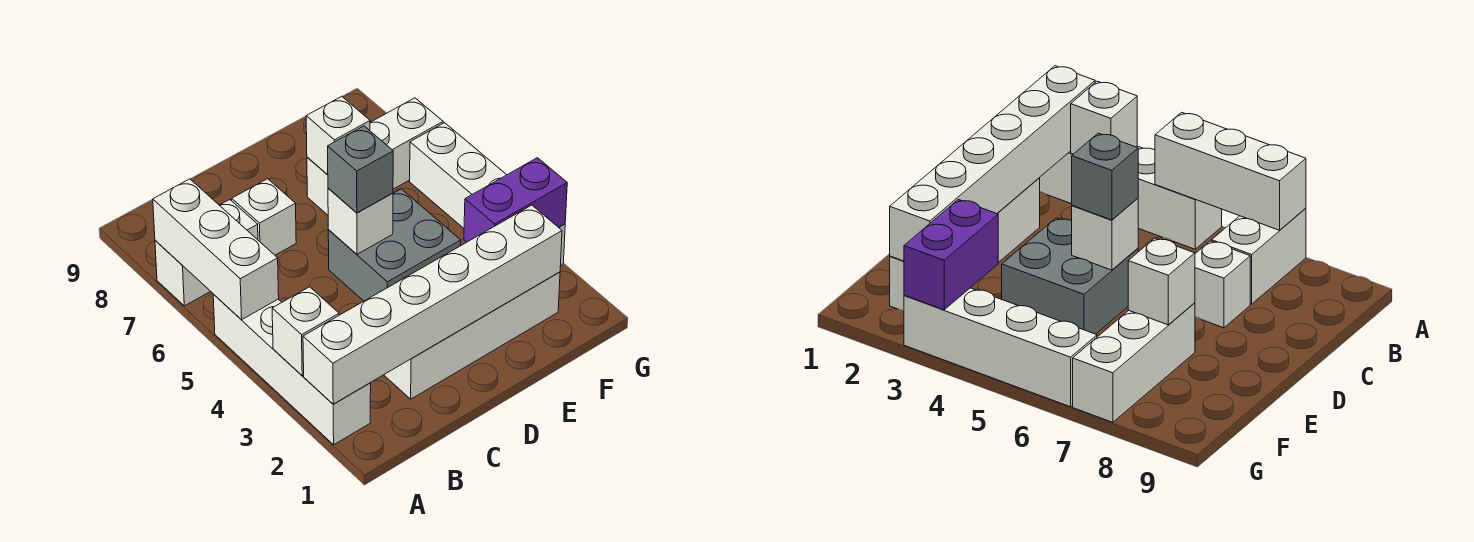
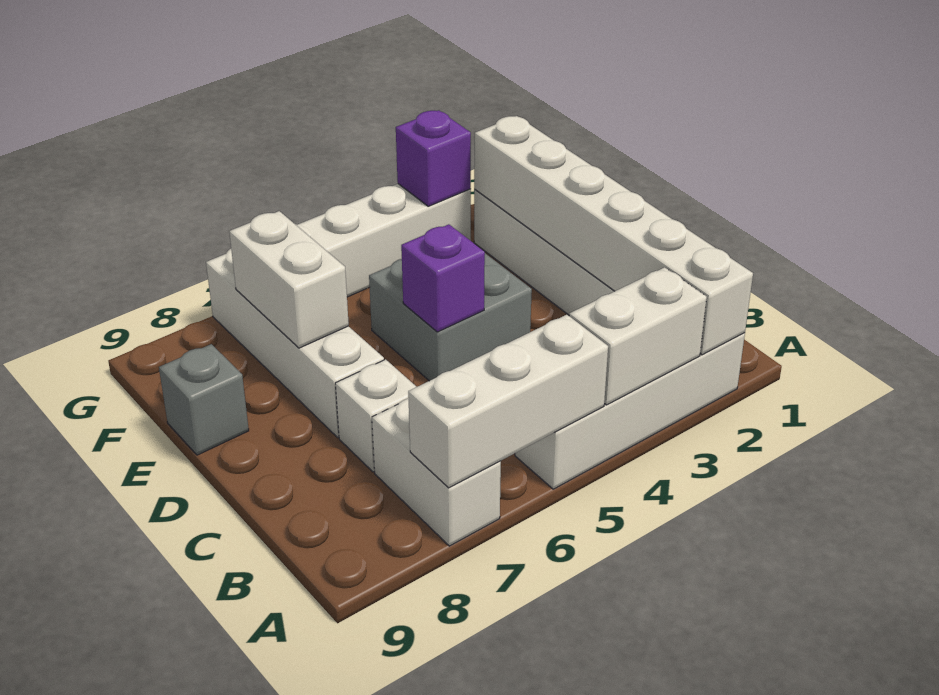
white brick A3 level 2 -> white brick A3:A4 level 2
white brick D5 level 2 -> purple brick D5 level 2
grey brick D5 level 3 -> grey brick E9 level 1
white brick E7:G7 level 1 -> white brick D7:G7 level 1
white brick E7 level 2 -> white brick E7:F7 level 2
purple brick F3:G3 level 2 -> purple brick G3 level 2

